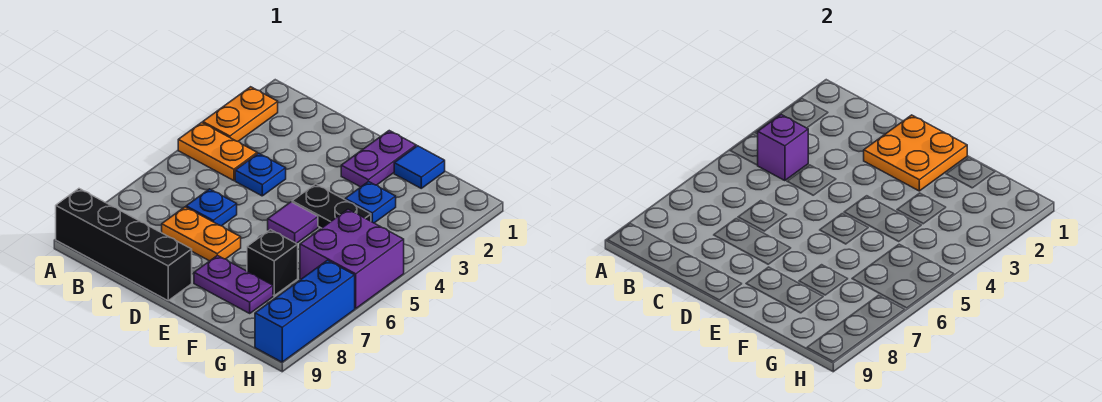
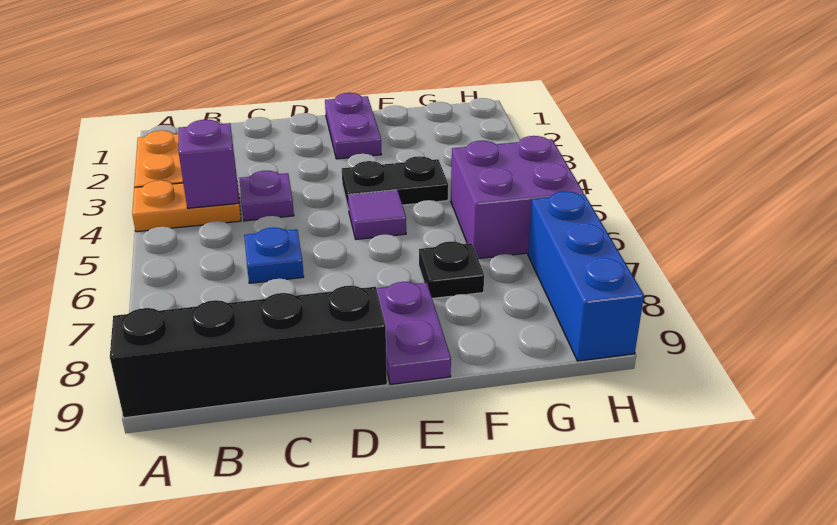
blue plate C4 level 1 -> purple plate C4 level 1
orange plate C7:D7 level 1 -> none
orange plate D1:E2 level 2 -> none
purple plate E8:F8 level 1 -> purple plate E8:E9 level 1
blue tile F1 level 1 -> none
blue plate F3 level 1 -> none
black brick F7 level 1 -> black plate F7 level 1

